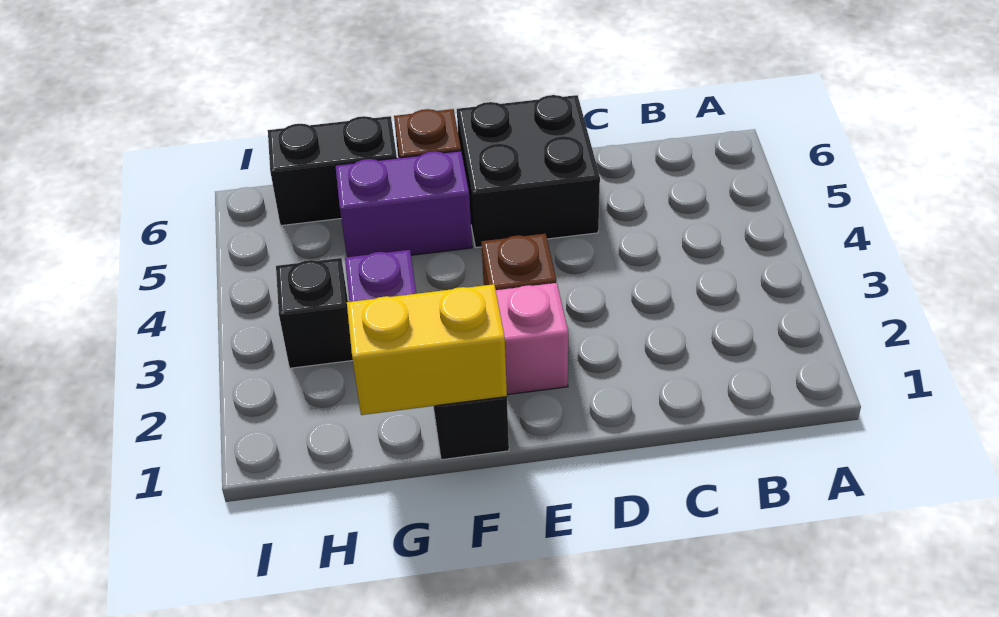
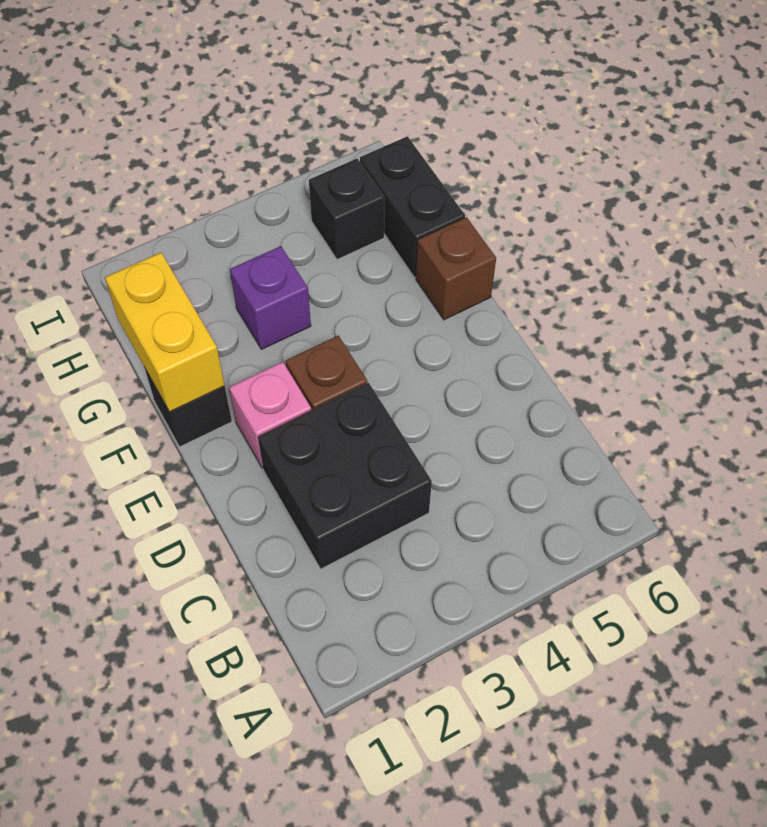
black brick D5:E6 level 1 -> black brick C2:D3 level 1
purple brick F5:G5 level 1 -> none
black brick H3 level 1 -> black brick H5 level 1

